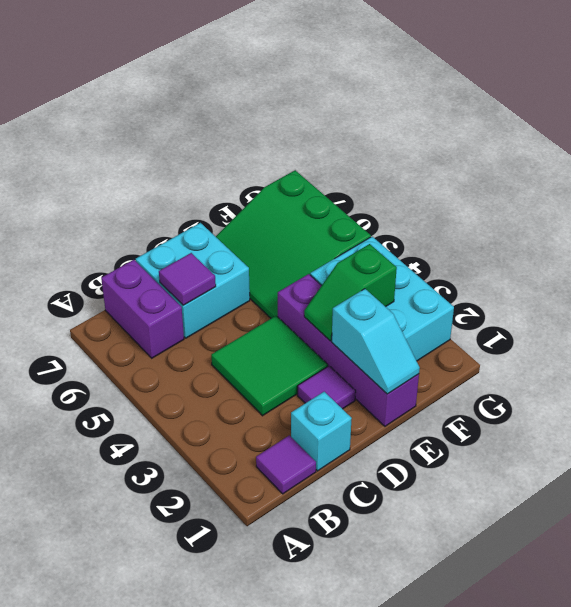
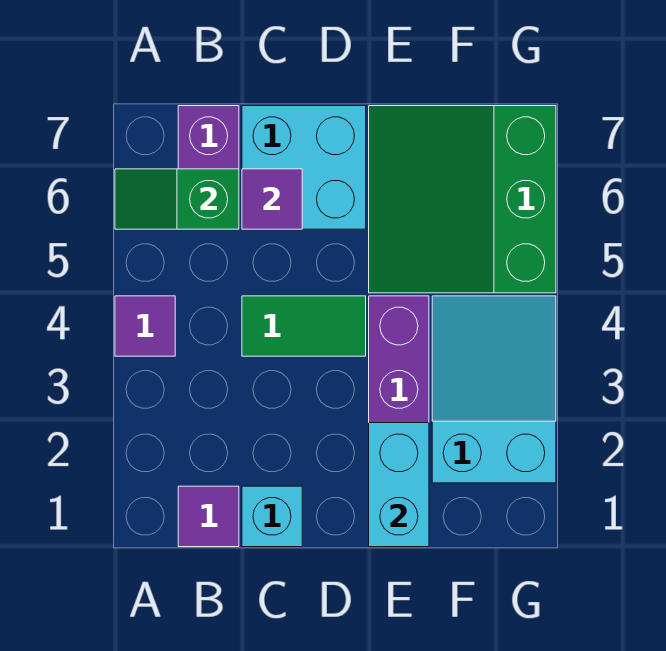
green tile C3:D4 level 1 -> green tile C4:D4 level 1
purple tile D2 level 1 -> purple tile A4 level 1
cyan slope E1:E2 level 2 top 2 -> cyan brick E1:E2 level 2
green slope E3:F3 level 2 top F -> green slope A6:B6 level 2 top B
cyan brick F2:G4 level 1 -> cyan slope F2:G4 level 1 top 2

